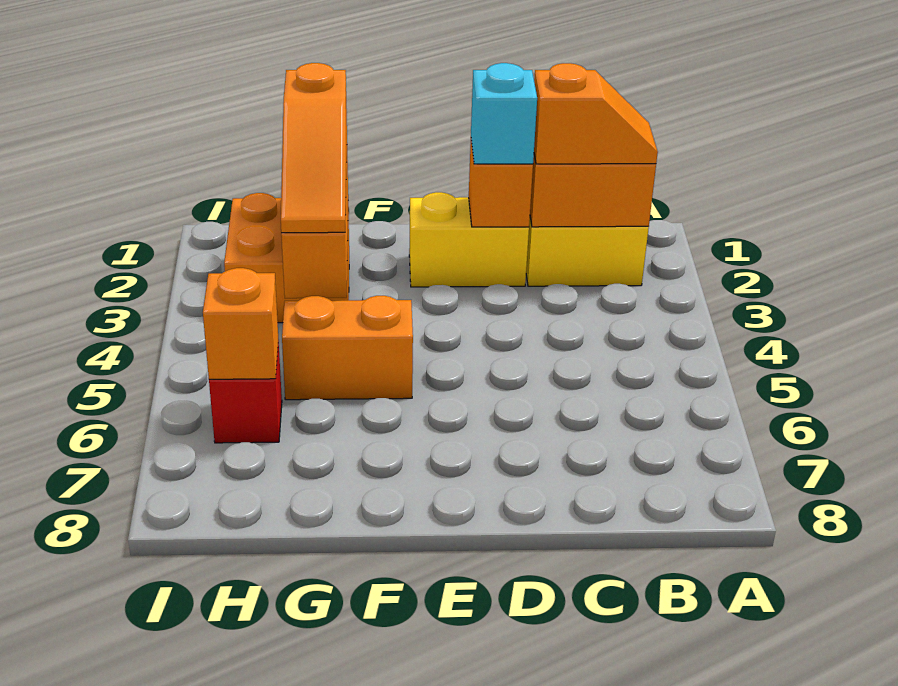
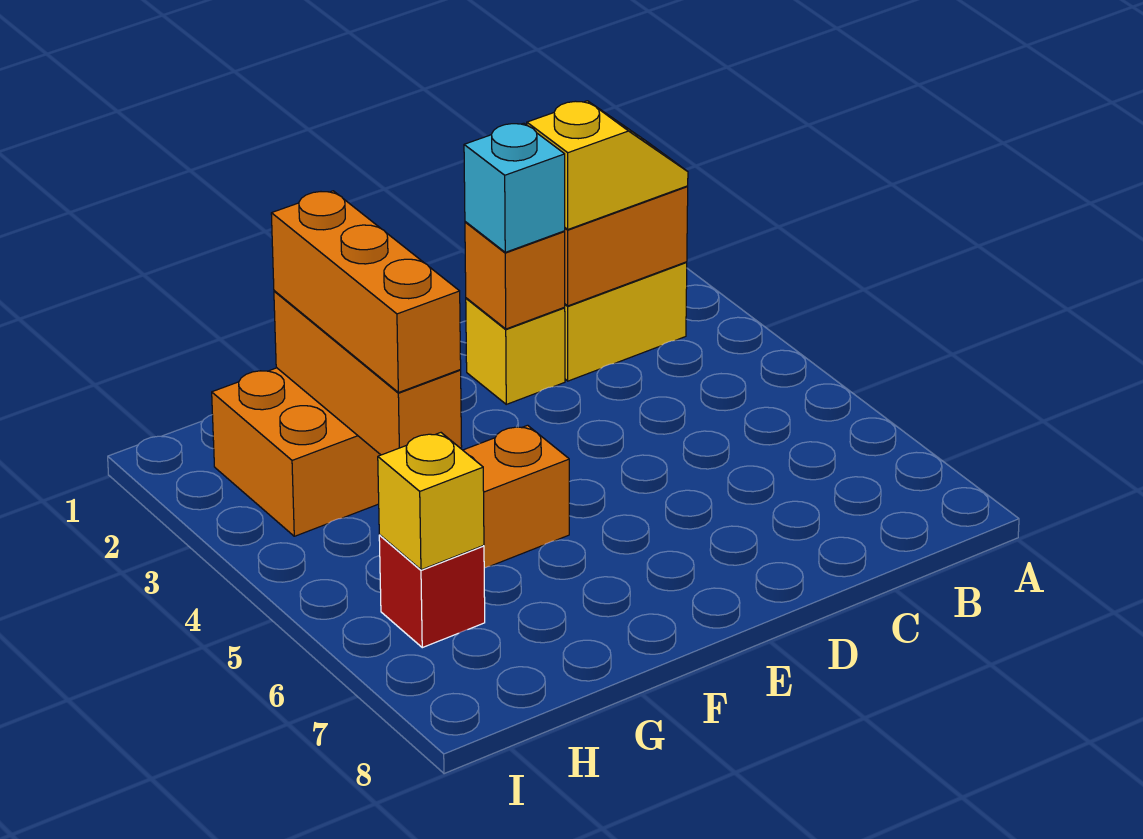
orange slope B2:C2 level 3 top C -> yellow slope B2:C2 level 3 top C
yellow brick D2:E2 level 1 -> yellow brick D2 level 1
orange slope G2:G4 level 3 top 2 -> orange brick G2:G4 level 3
orange brick H6 level 2 -> yellow brick H6 level 2

